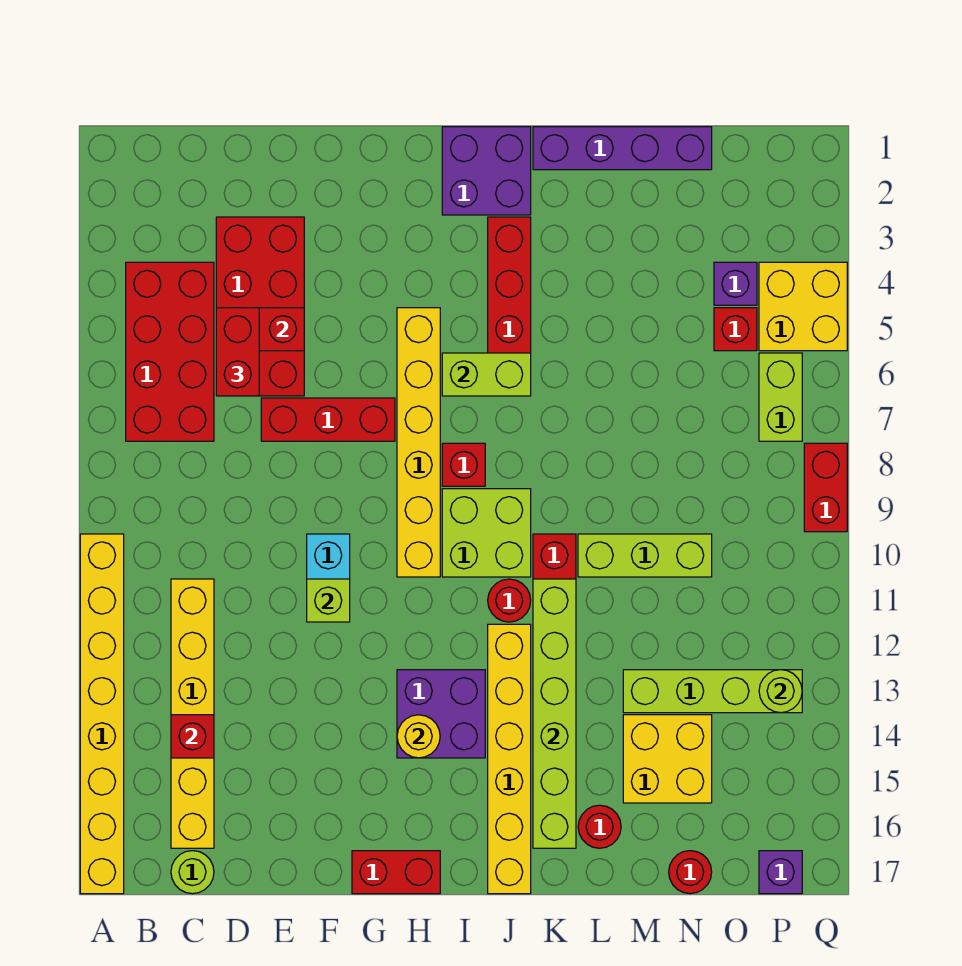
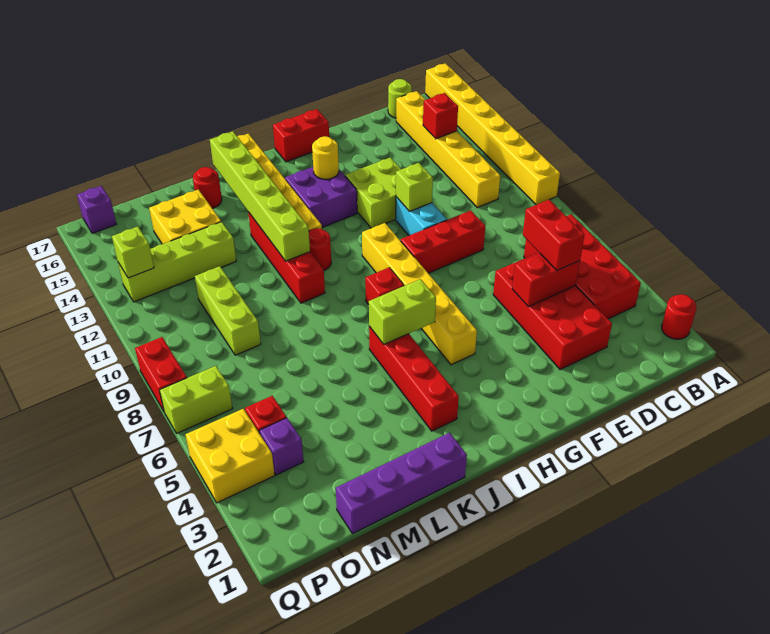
red brick E7:G7 level 1 -> red brick E9:G9 level 1
purple brick I1:J2 level 1 -> none
lime brick I9:J10 level 1 -> lime brick F12:G13 level 1
lime brick L10:N10 level 1 -> lime brick N9:N11 level 1
red round brick N17 level 1 -> red round brick A2 level 1
lime brick P6:P7 level 1 -> lime brick P7:Q7 level 1
lime round brick P13 level 2 -> lime brick P13 level 2

